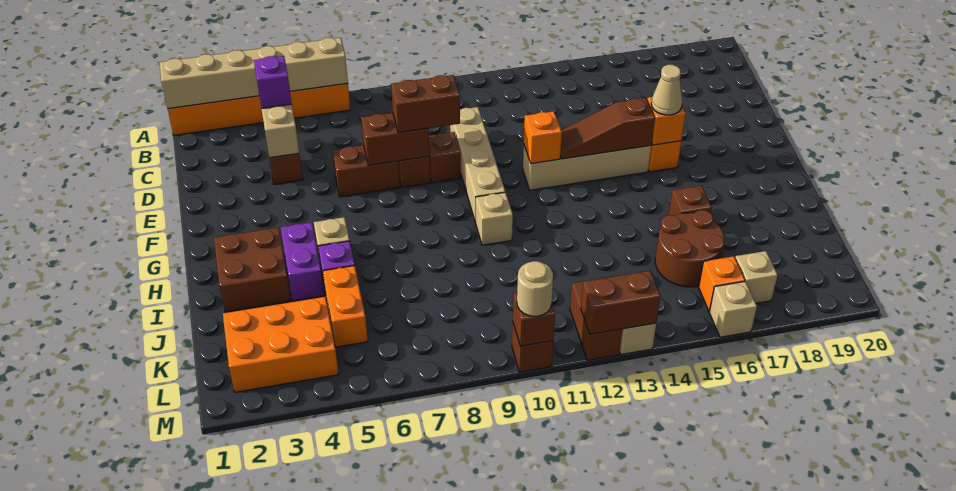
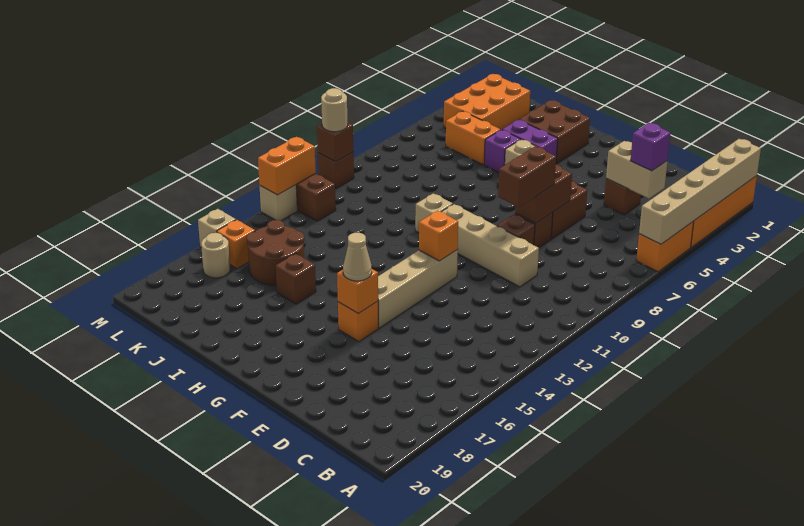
brown slope F13:F15 level 2 top 15 -> none
tan brick L17 level 1 -> tan round brick L17 level 1
brown brick M12:M13 level 2 -> orange brick M12:M13 level 2

